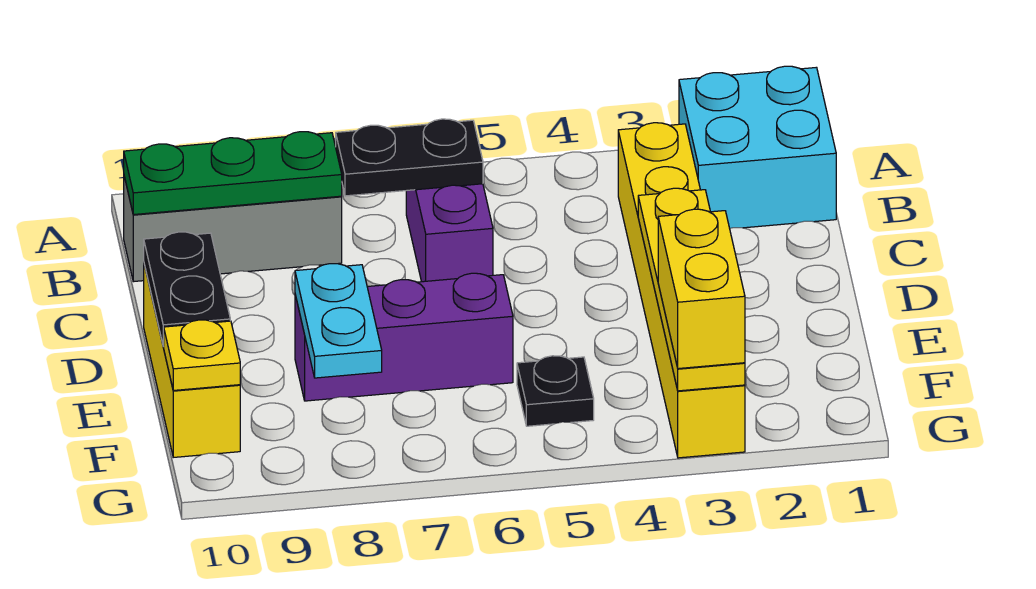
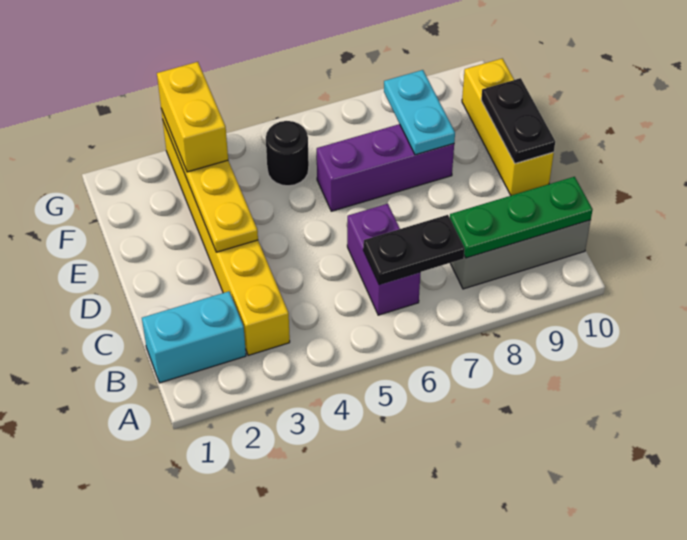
cyan brick A1:B2 level 1 -> cyan brick B1:B2 level 1
black plate F5 level 1 -> black round brick F5 level 1
yellow plate F10 level 2 -> none

